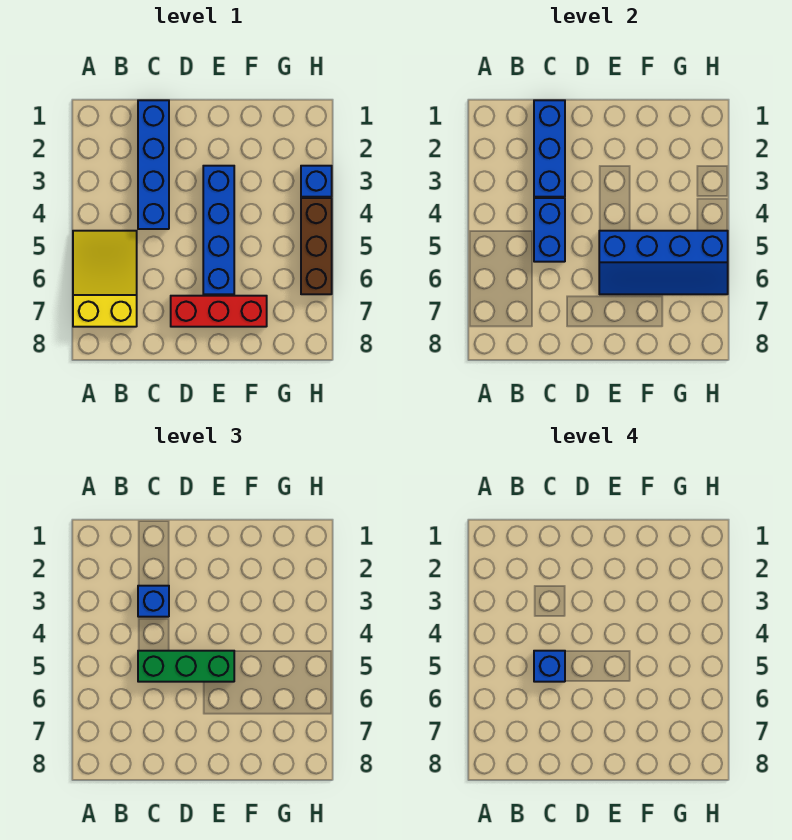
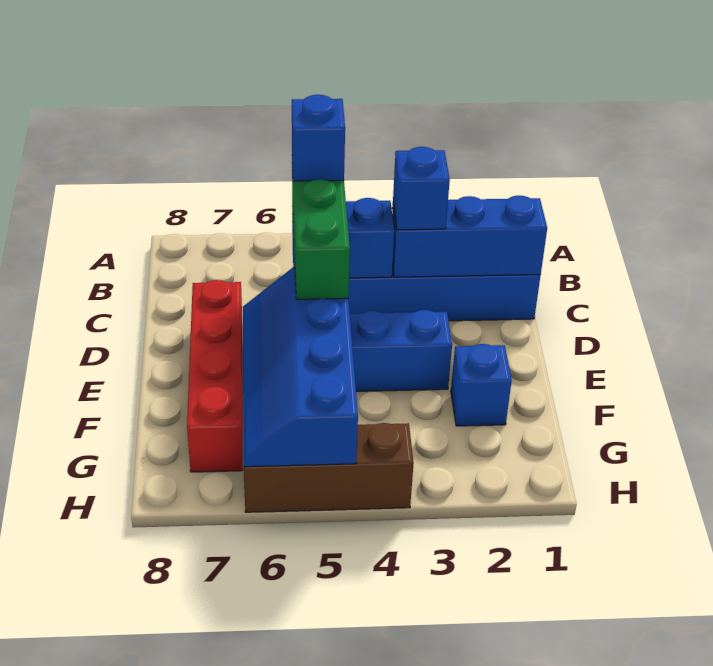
yellow slope A5:B7 level 1 top 7 -> none
red brick D7:F7 level 1 -> red brick D7:G7 level 1
blue brick H3 level 1 -> blue brick F2 level 1

